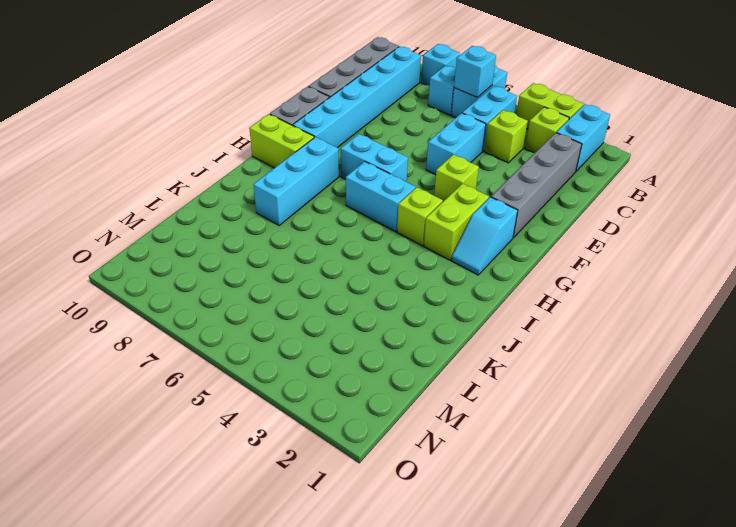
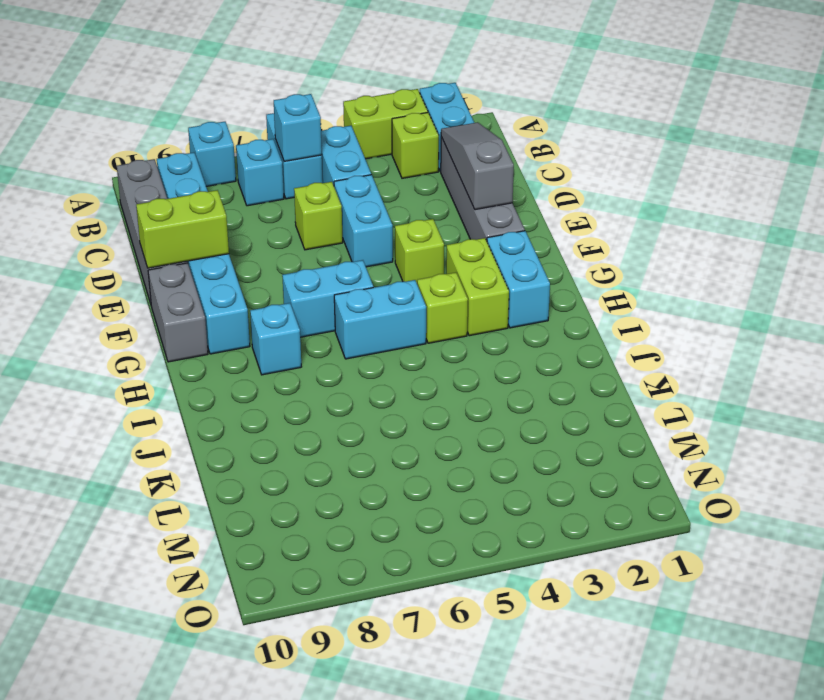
none -> grey slope C2:E2 level 2 top E
lime brick C4 level 1 -> lime brick D6 level 1
cyan slope G2:H2 level 1 top G -> cyan brick G2:H2 level 1
cyan brick H8:J8 level 1 -> cyan brick H8 level 1
lime brick H9:H10 level 1 -> lime brick E9:E10 level 2

